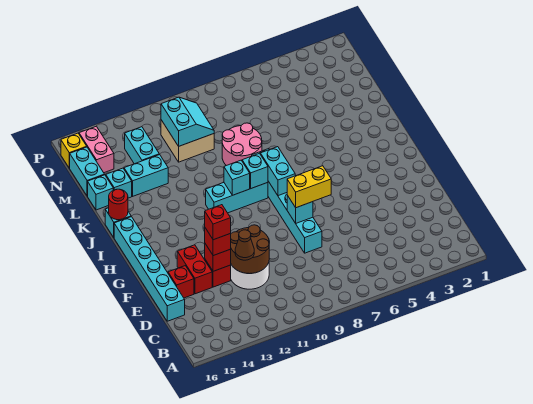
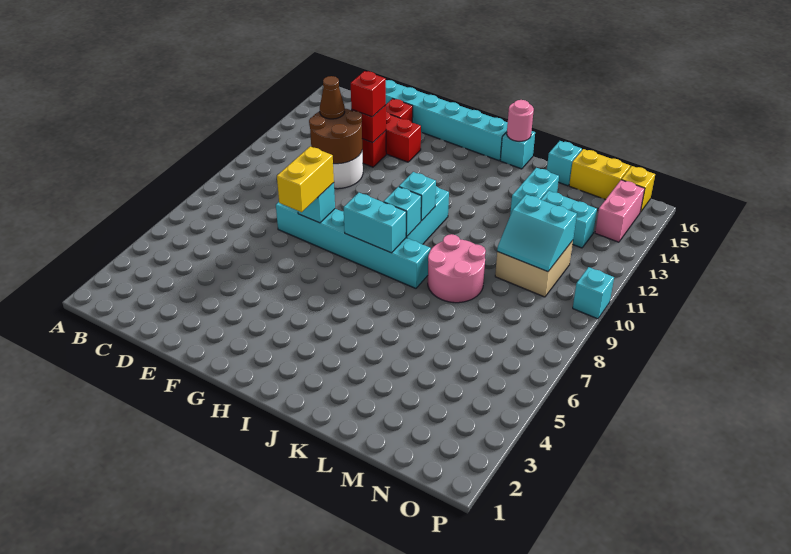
red brick E13 level 4 -> none
red round brick J16 level 2 -> pink round brick J16 level 2
cyan brick L15 level 1 -> cyan brick P10 level 1
cyan brick M16:N16 level 1 -> yellow brick M16:N16 level 1
pink brick N15:O15 level 1 -> pink brick O14:O15 level 1

